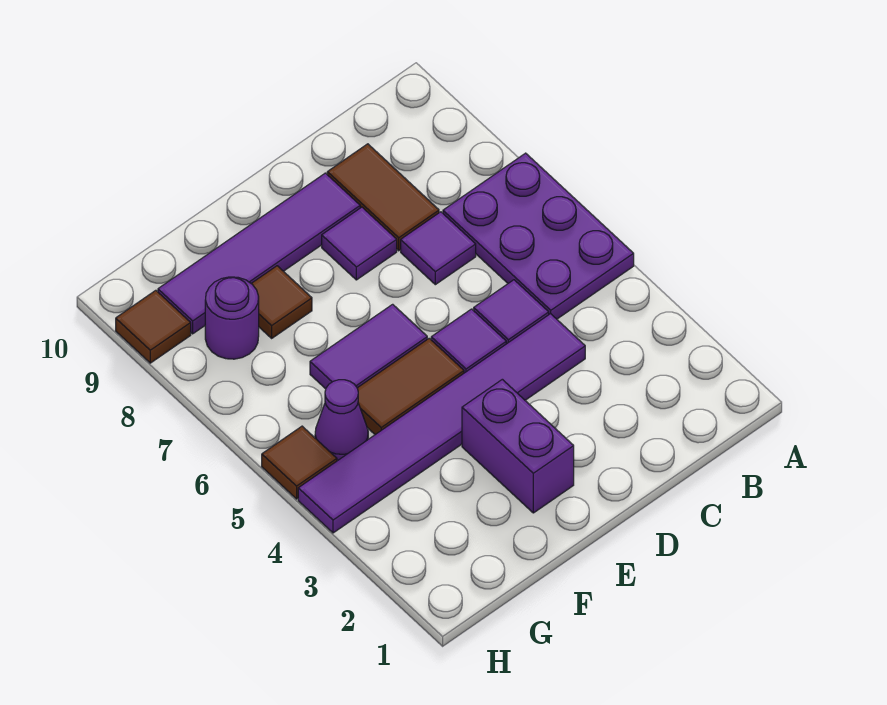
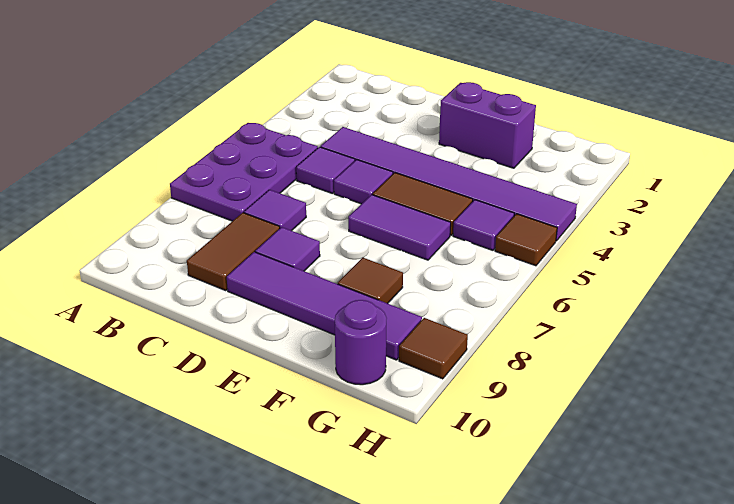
purple brick E2:E3 level 1 -> purple brick E2:F2 level 1
purple cone G5 level 1 -> purple tile G5 level 1
purple round brick G8 level 1 -> purple round brick G10 level 1

